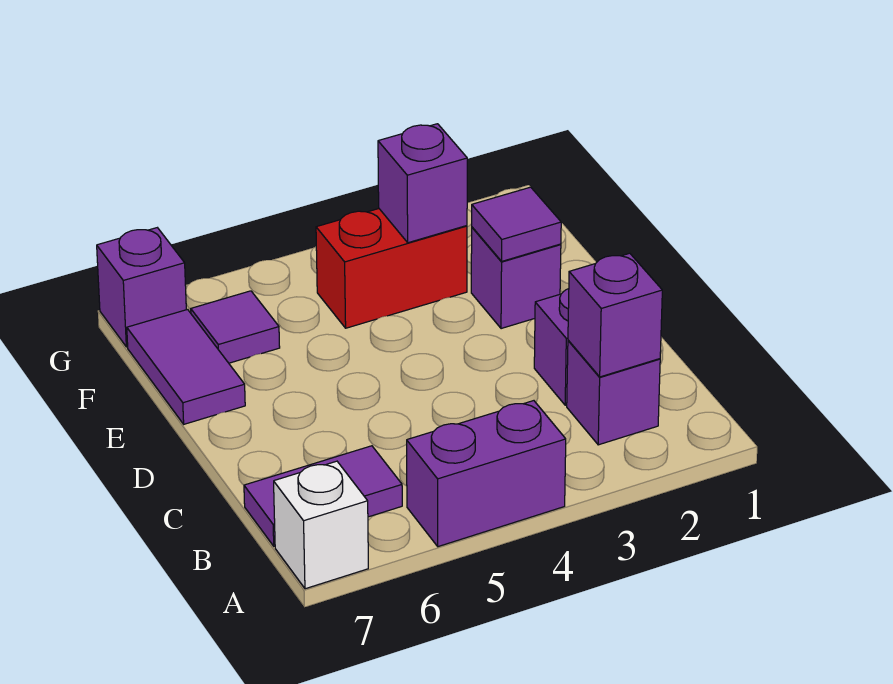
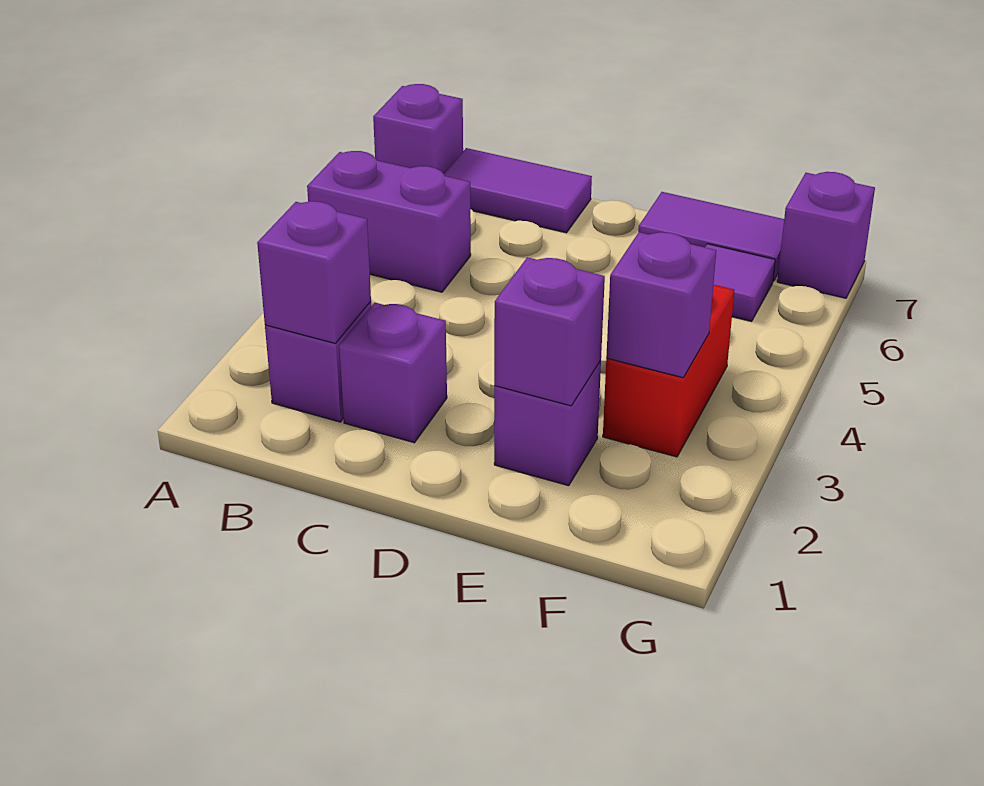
purple brick A4:A5 level 1 -> purple brick A5:B5 level 1
white brick A7 level 1 -> purple brick A7 level 1
purple tile B6:B7 level 1 -> purple tile B7:C7 level 1
purple tile E2 level 2 -> purple brick E2 level 2

